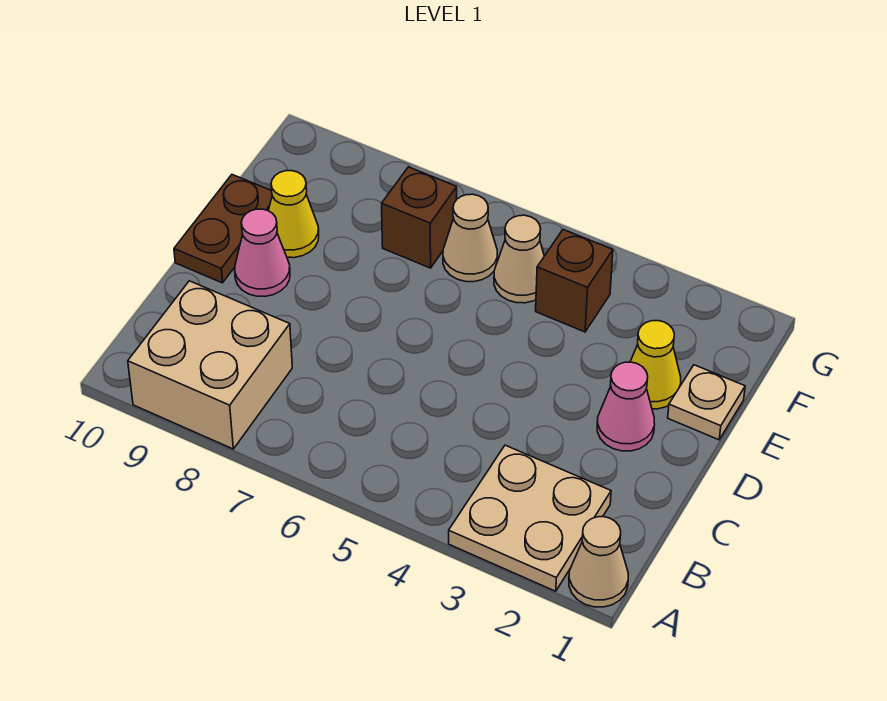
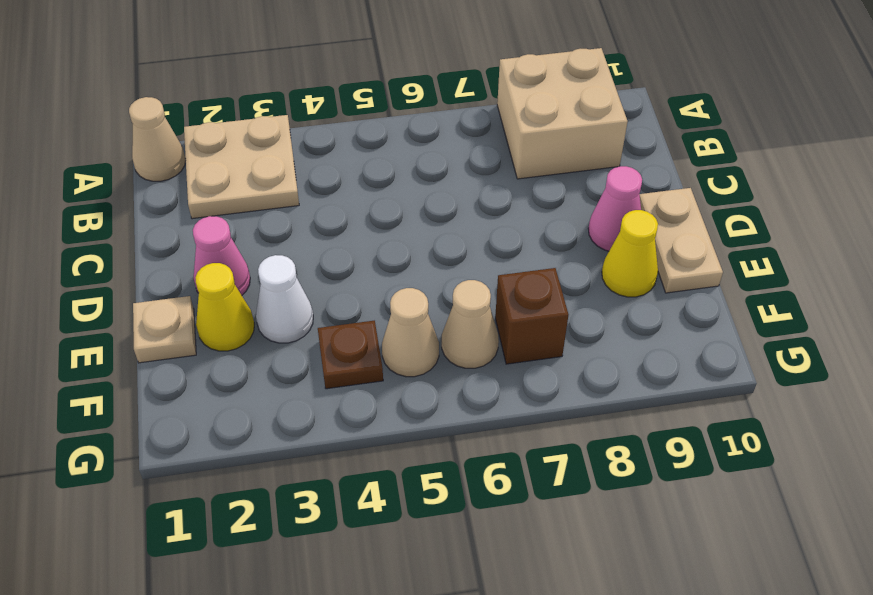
brown plate D10:E10 level 1 -> tan plate D10:E10 level 1
none -> white cone E3 level 1
brown brick F4 level 1 -> brown plate F4 level 1

